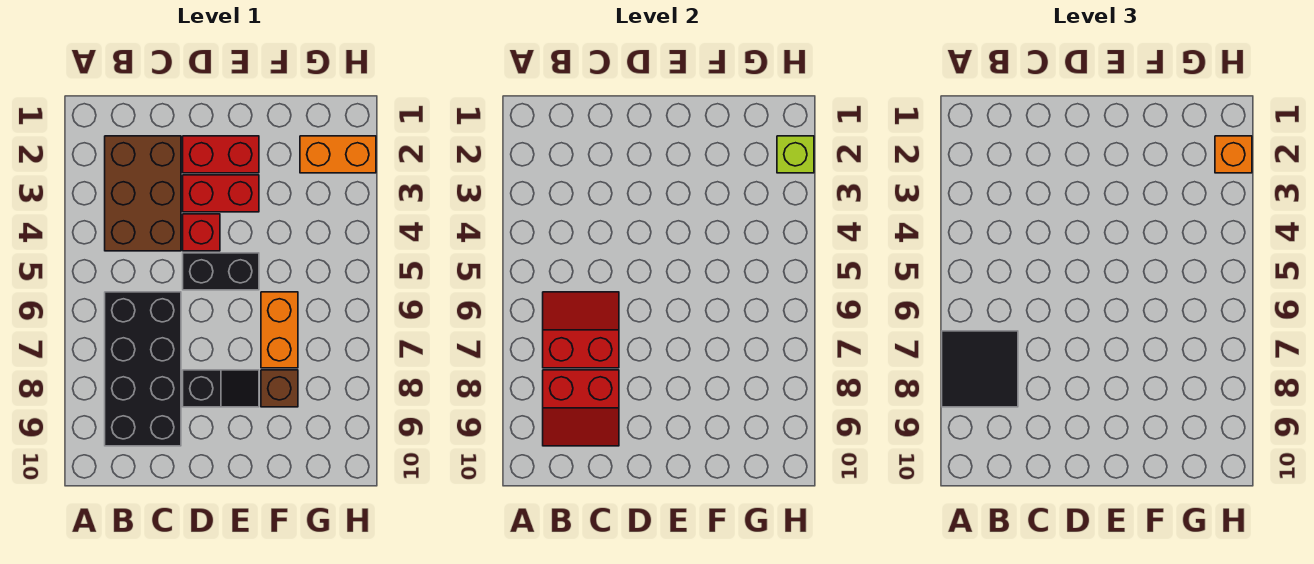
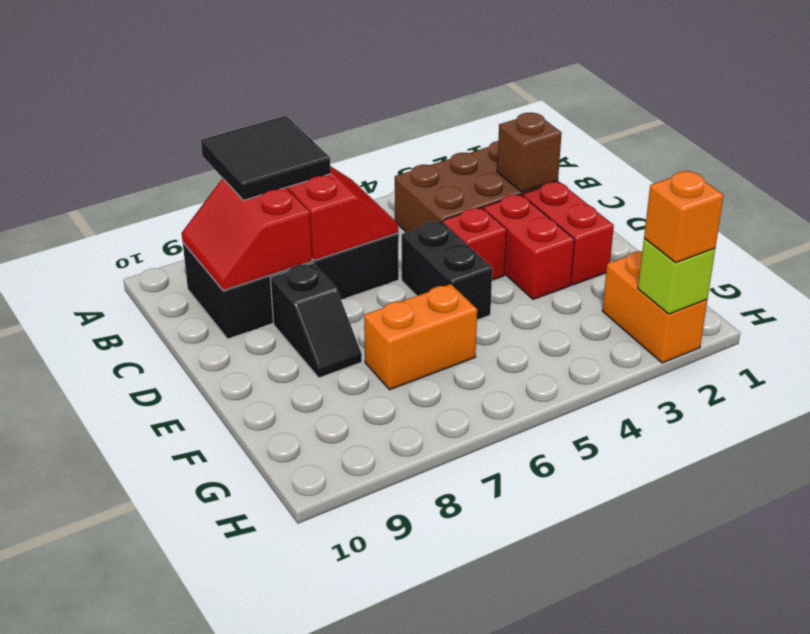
brown brick F8 level 1 -> brown brick C2 level 2

